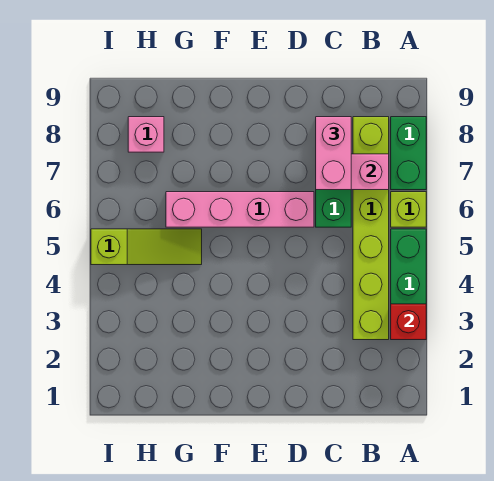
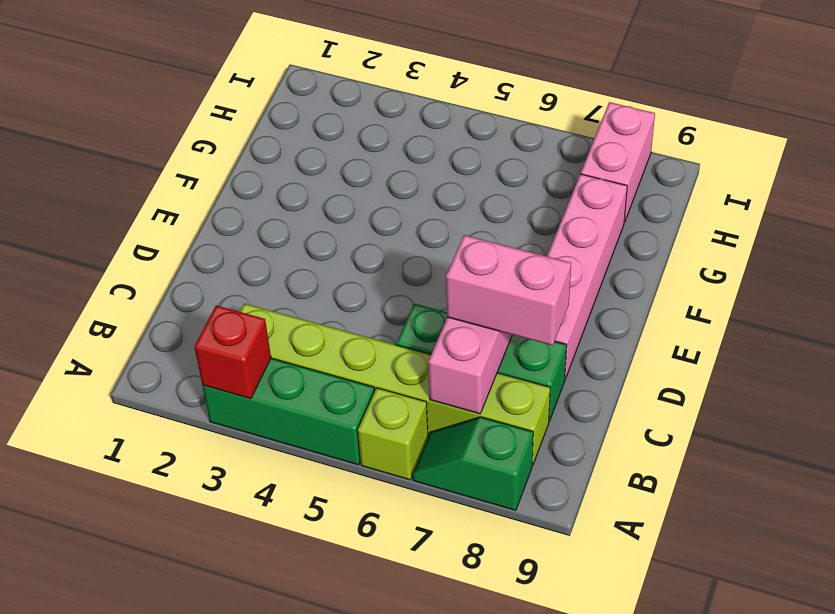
green brick A7:A8 level 1 -> green slope A7:A8 level 1 top 8
pink brick D6:G6 level 1 -> pink brick D8:G8 level 1
lime slope G5:I5 level 1 top I -> none
pink brick H8 level 1 -> pink brick H8:I8 level 1

